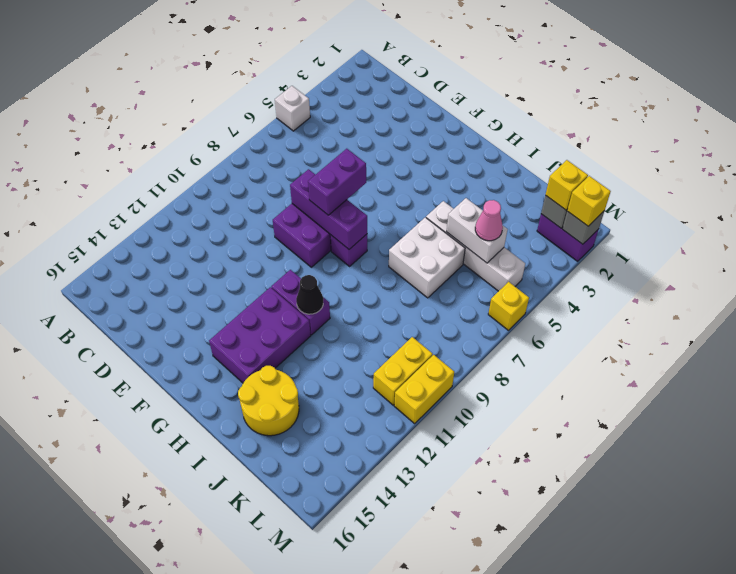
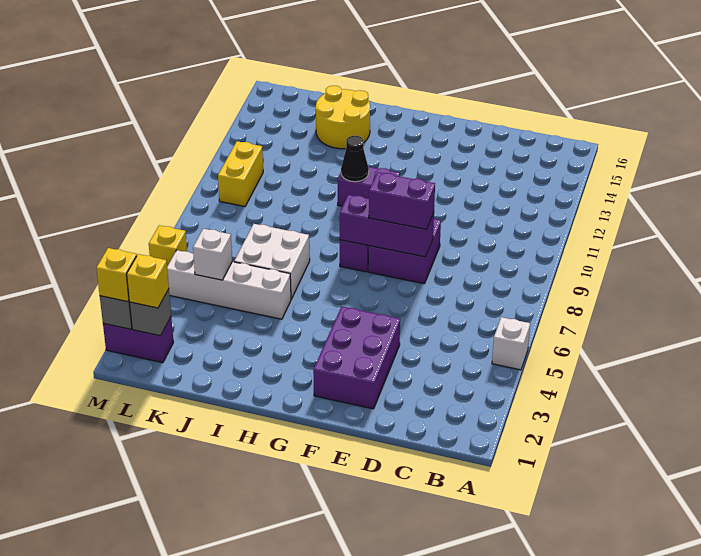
purple brick F7:F8 level 3 -> purple brick E8:F8 level 3
purple brick G12:H14 level 1 -> purple brick E2:F4 level 1
white brick J5:K5 level 2 -> white brick K5 level 2
pink cone K5 level 3 -> none
yellow brick M10:M11 level 1 -> none

